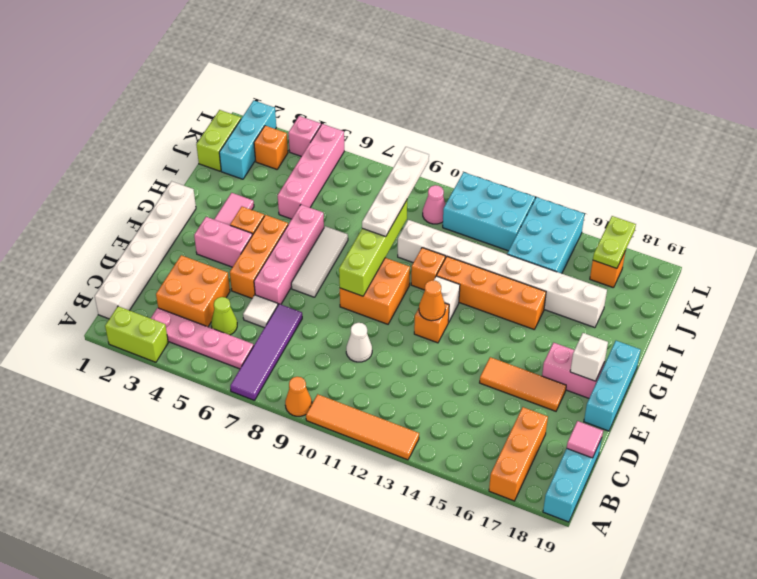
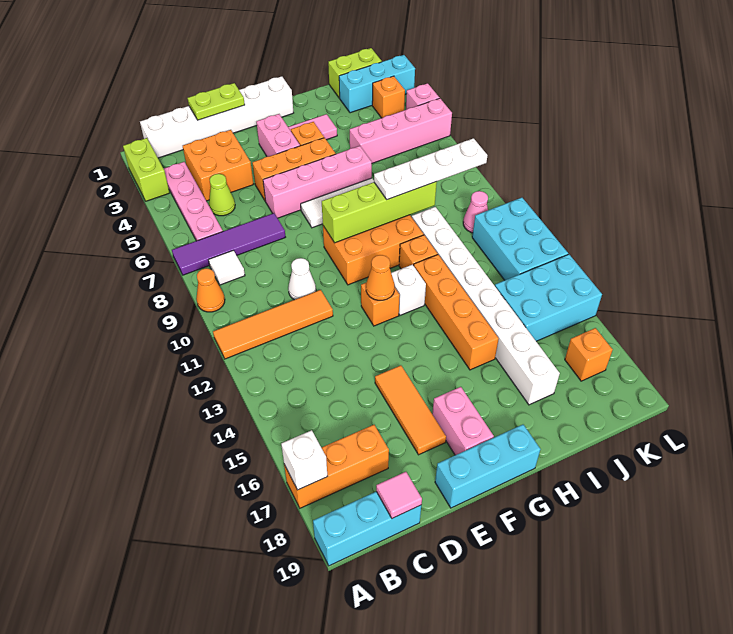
orange tile A10:A13 level 1 -> orange tile A11:D11 level 1
white tile D6 level 1 -> white tile B8 level 1
orange brick F9:G10 level 1 -> orange brick F9:H10 level 1
white brick F18 level 2 -> white brick A17 level 2
lime plate K17:L17 level 2 -> lime plate D1:E1 level 2

